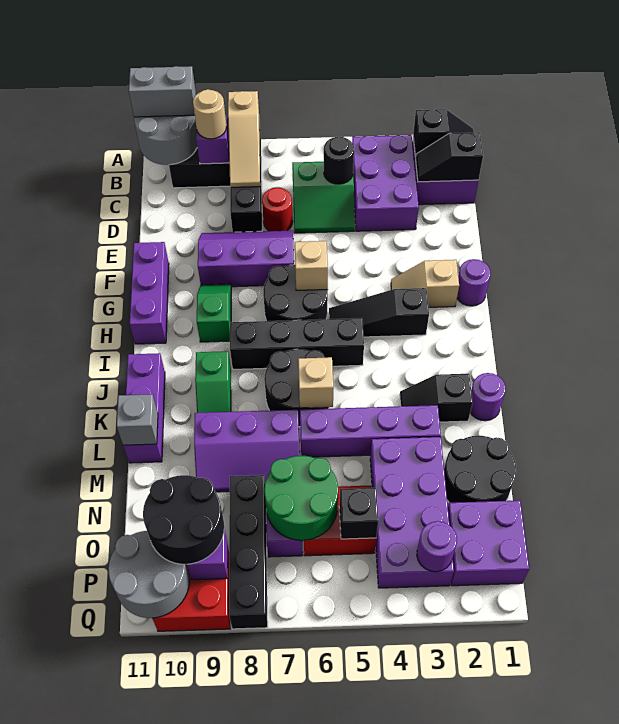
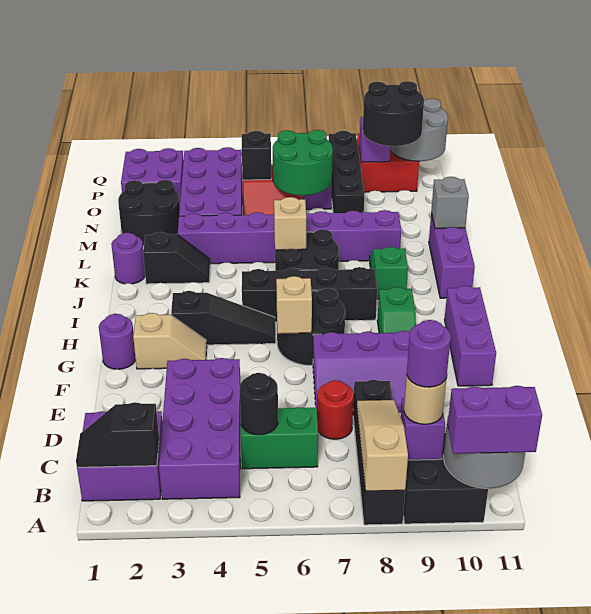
grey brick A10:A11 level 3 -> purple brick A10:A11 level 3
purple brick B3:D4 level 1 -> purple brick B3:E4 level 1
black slope C1:C2 level 2 top 1 -> none
purple round brick P3 level 2 -> purple round brick B9 level 4

